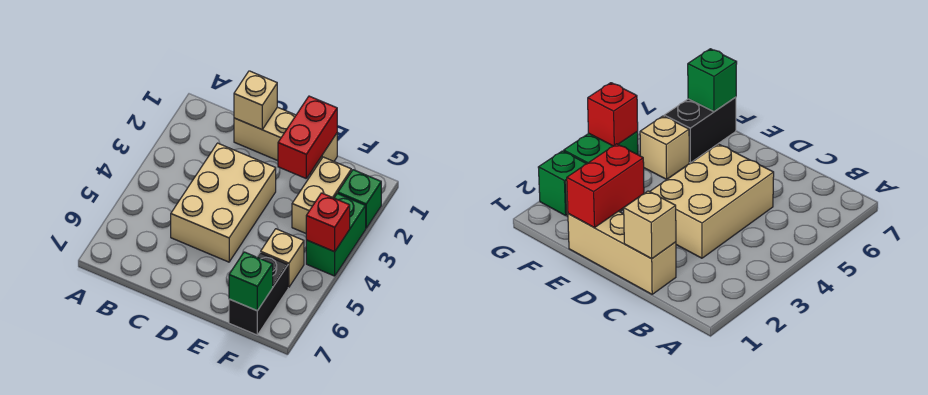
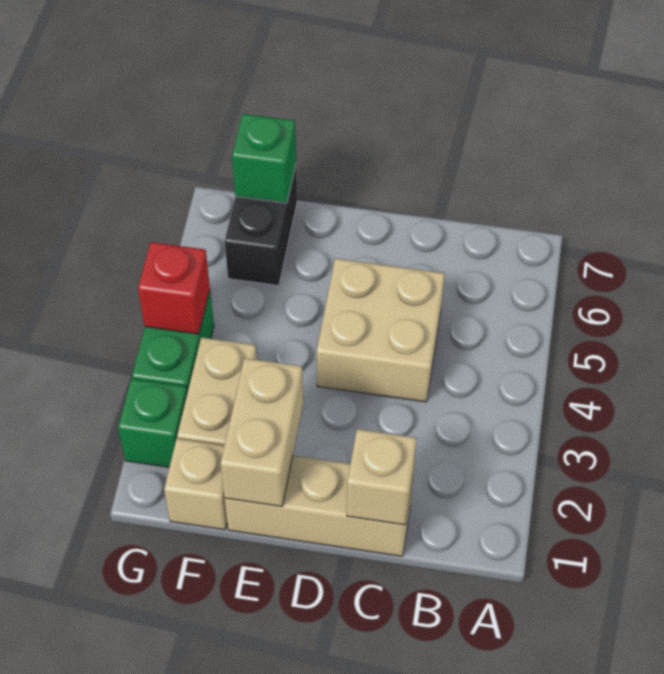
tan brick C3:D5 level 1 -> tan brick C4:D5 level 1
red brick E1:E2 level 2 -> tan brick E1:E2 level 2
tan brick F5 level 1 -> tan brick F1 level 1

